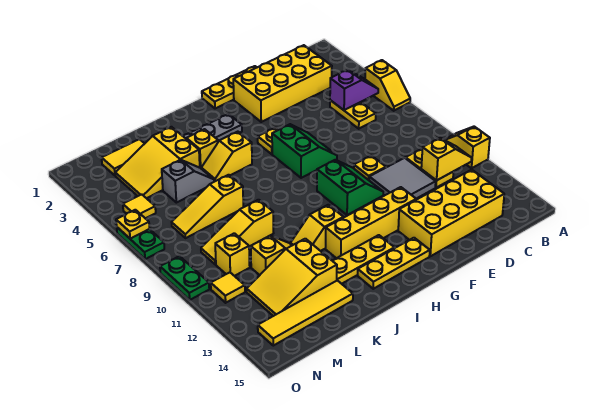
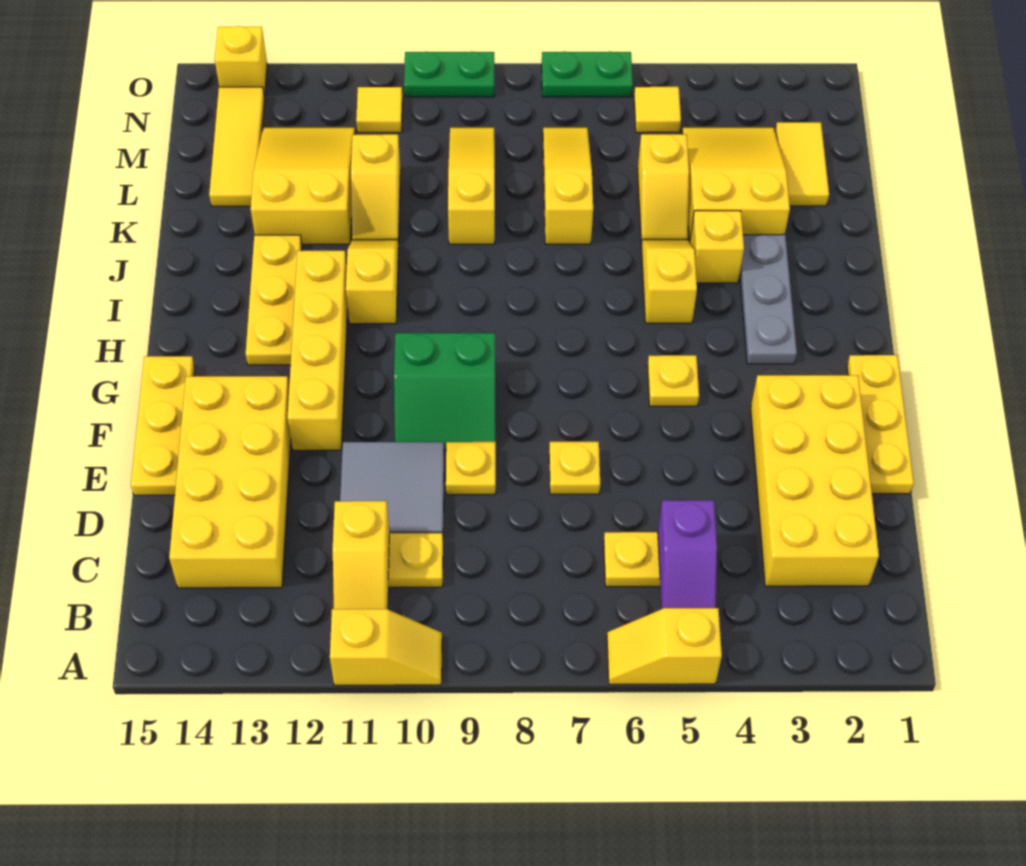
green slope F6:G7 level 1 top G -> none
yellow plate G14:I14 level 1 -> yellow plate E15:G15 level 1
grey slope K5:L5 level 1 top L -> yellow slope K5:L5 level 1 top L
yellow tile K14:N14 level 1 -> yellow tile L14:N14 level 1
yellow brick M10 level 1 -> yellow brick O14 level 1
yellow plate O6 level 2 -> yellow plate E7 level 1

